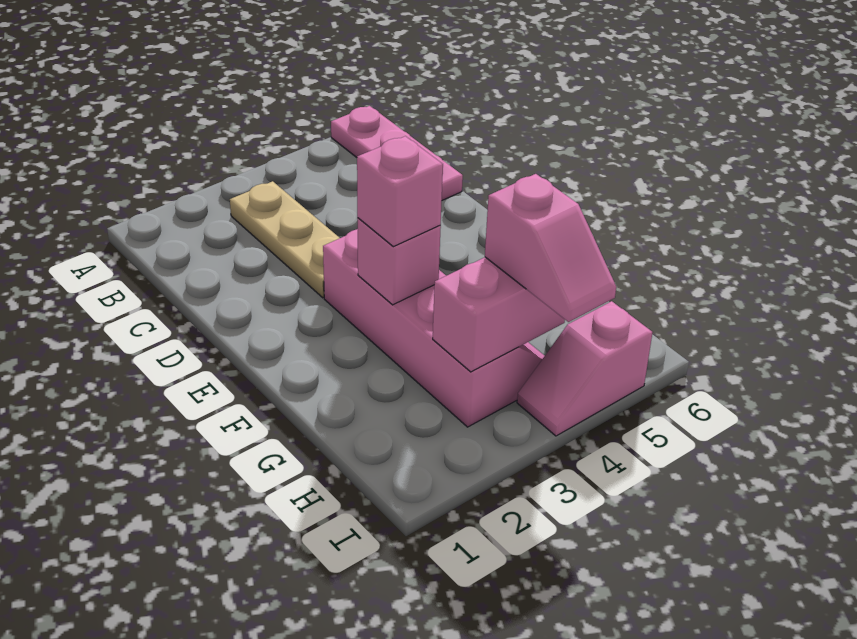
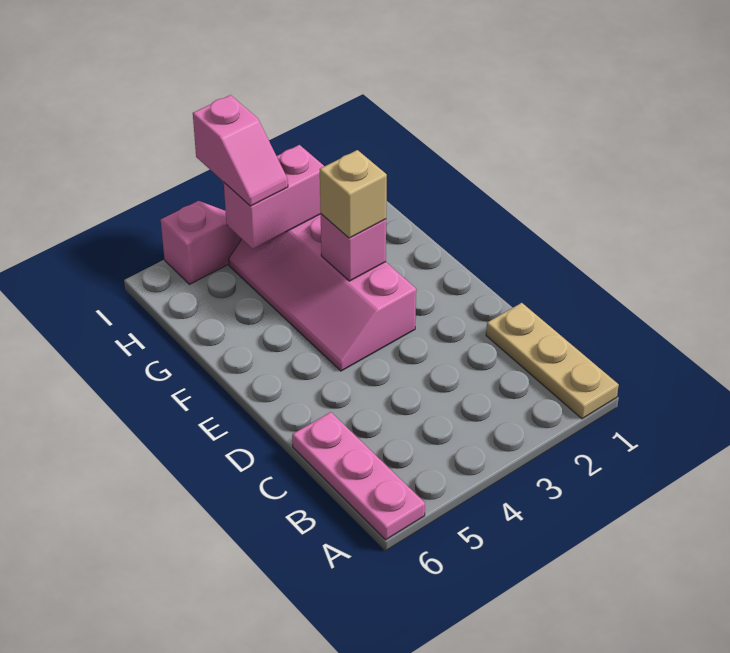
tan plate B3:D3 level 1 -> tan plate A1:C1 level 1
pink brick F3 level 3 -> tan brick F3 level 3
pink slope H4:I4 level 3 top H -> pink slope H4:I4 level 3 top I

